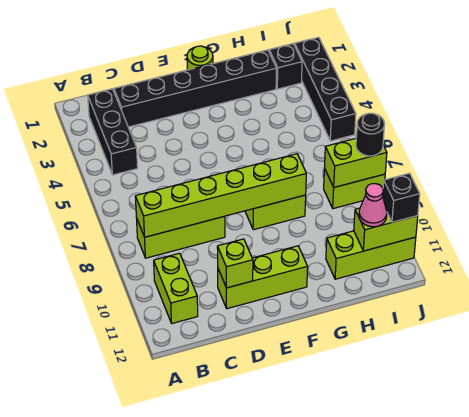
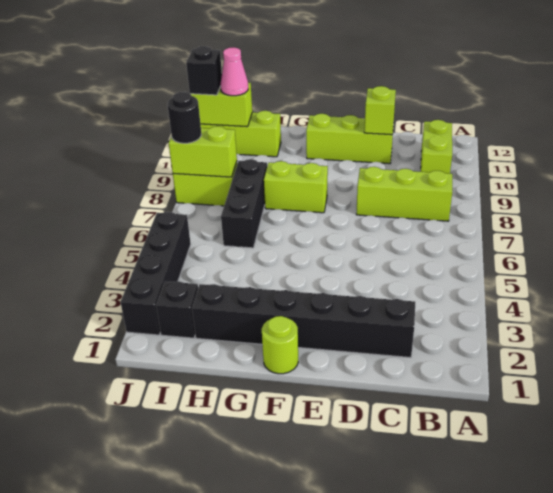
black brick B2:B4 level 1 -> black brick H6:H8 level 1
lime brick B8:G8 level 2 -> none

